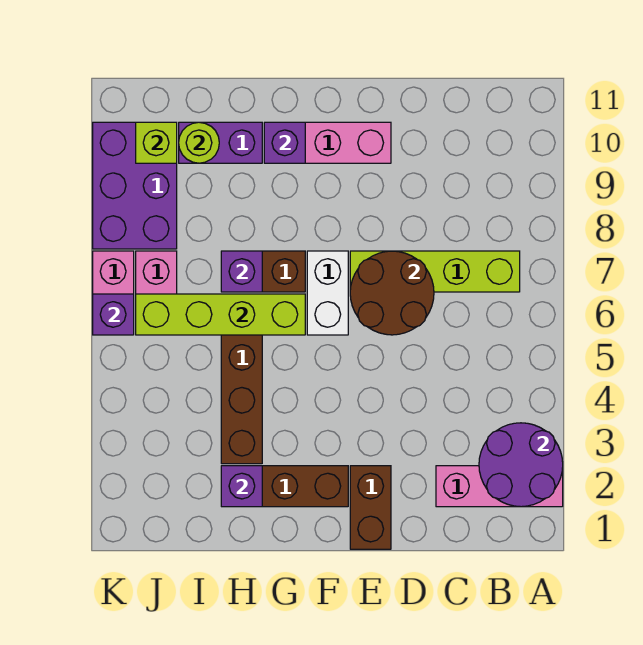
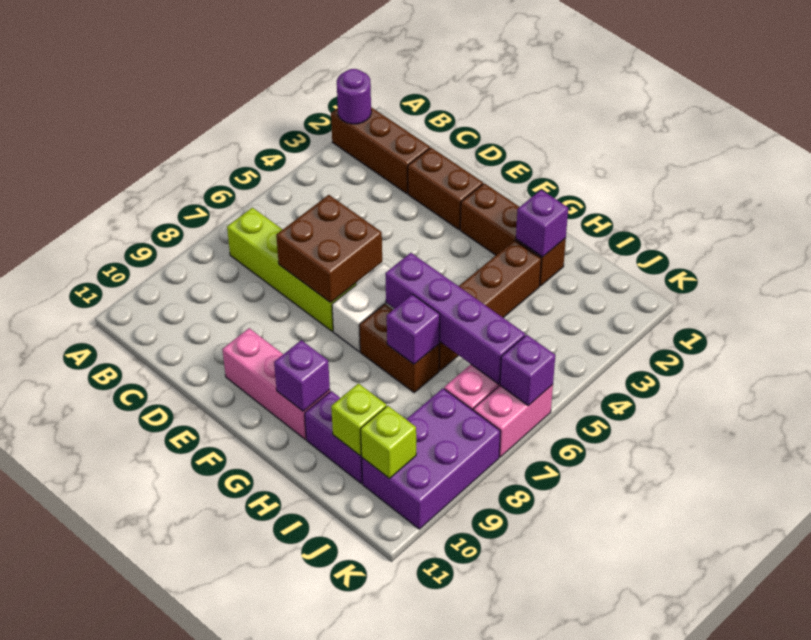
pink brick A2:C2 level 1 -> brown brick A2:C2 level 1
purple round brick A2:B3 level 2 -> purple round brick A2 level 2
brown round brick D6:E7 level 2 -> brown brick D6:E7 level 2
brown brick E1:E2 level 1 -> brown brick D2:E2 level 1
lime brick G6:J6 level 2 -> purple brick G6:J6 level 2
lime round brick I10 level 2 -> lime brick I10 level 2

